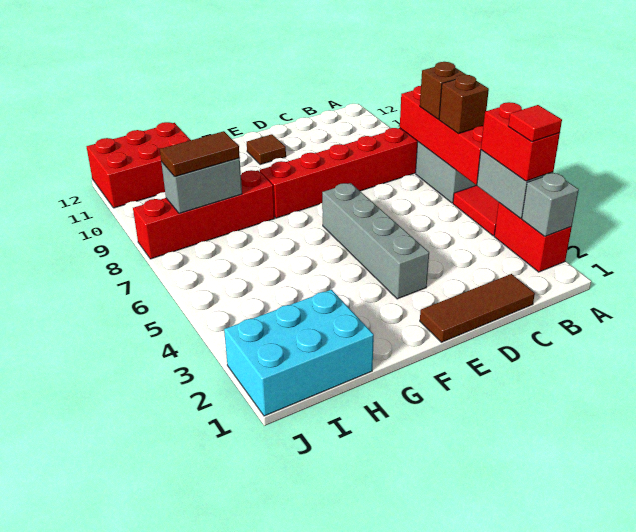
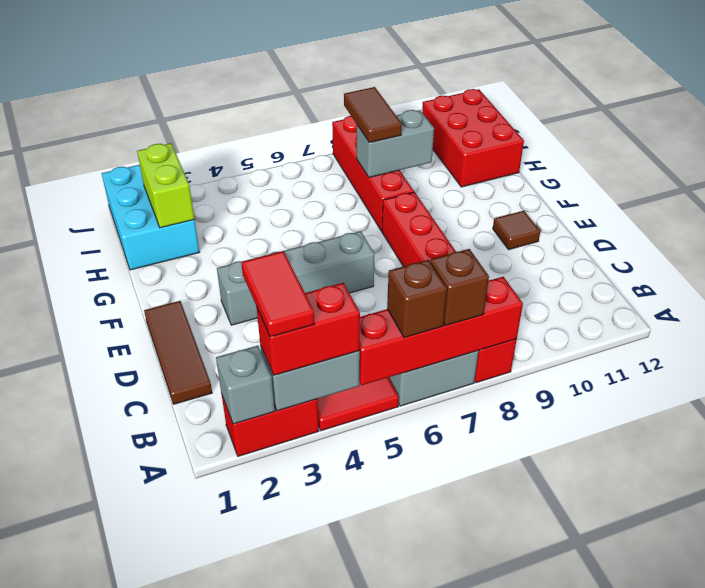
red tile A3 level 4 -> red tile A3:B3 level 4
none -> lime brick H2:I2 level 2
grey brick H8:I8 level 2 -> grey brick H8:H9 level 2

